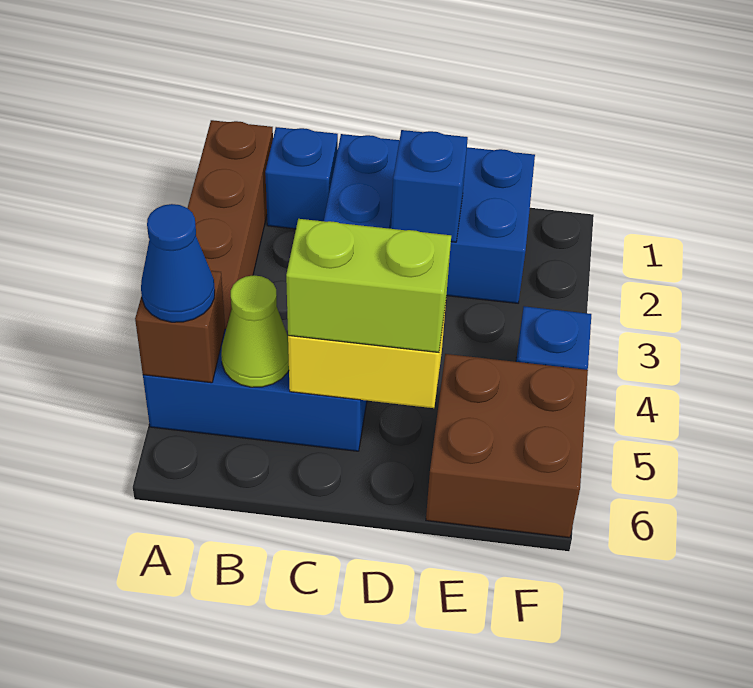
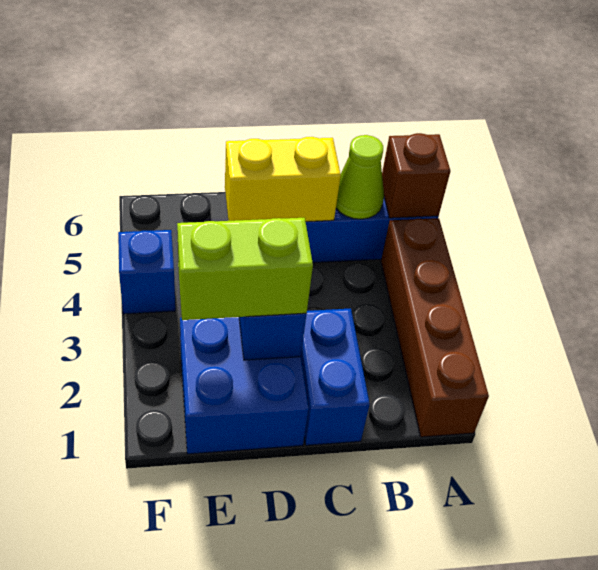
blue cone A5 level 3 -> none
blue brick B1 level 1 -> none
lime brick C5:D5 level 3 -> lime brick D2:E2 level 3
brown brick E5:F6 level 1 -> none

